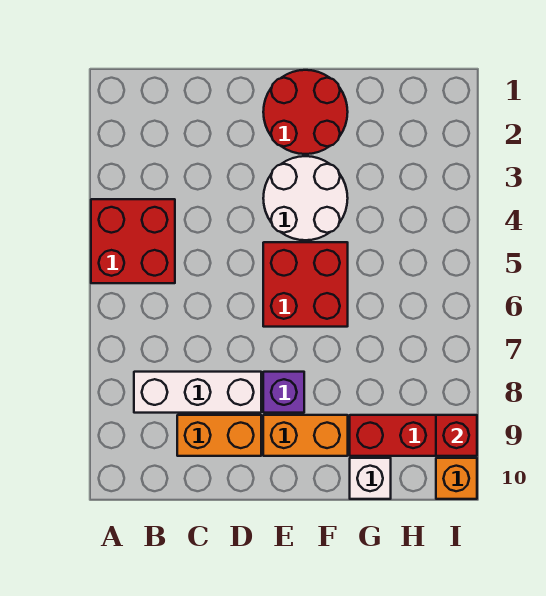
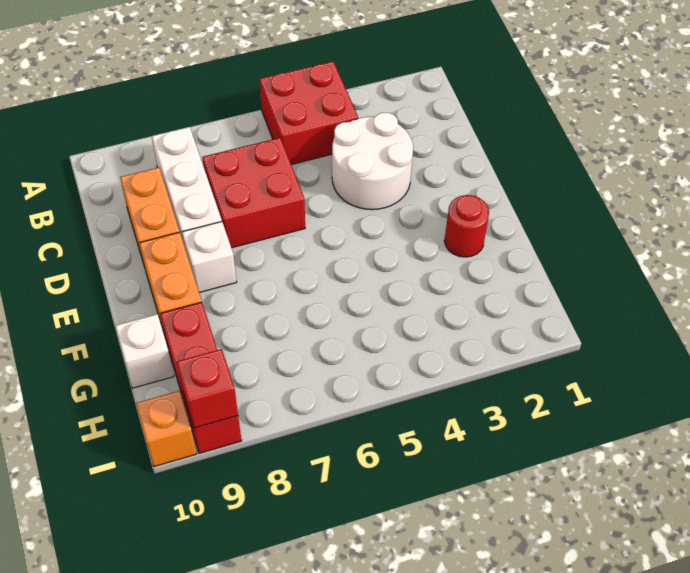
red round brick E1:F2 level 1 -> red round brick F2 level 1
white round brick E3:F4 level 1 -> white round brick C3:D4 level 1
red brick E5:F6 level 1 -> red brick C6:D7 level 1
purple brick E8 level 1 -> white brick E8 level 1

